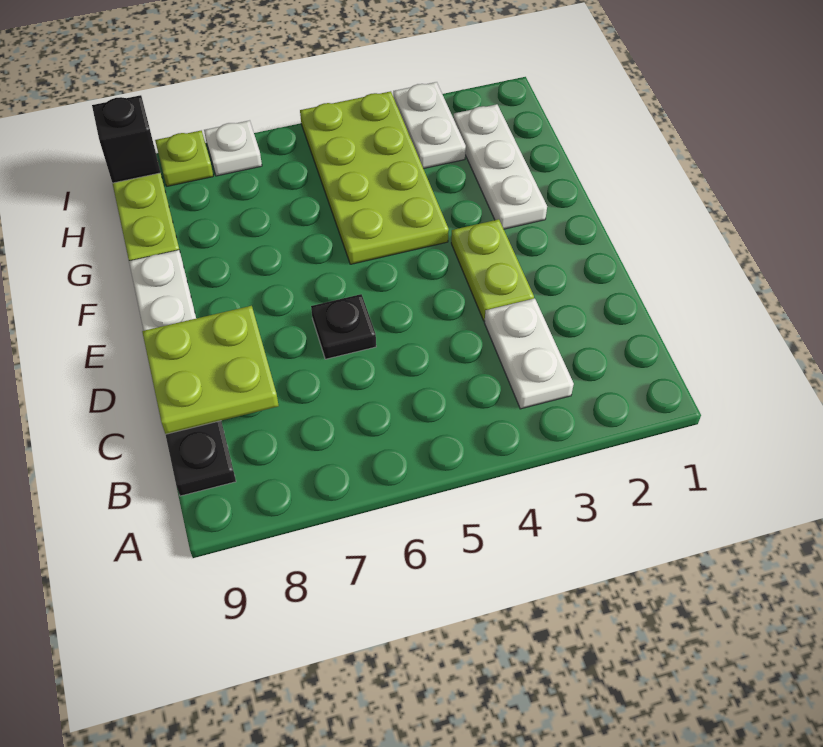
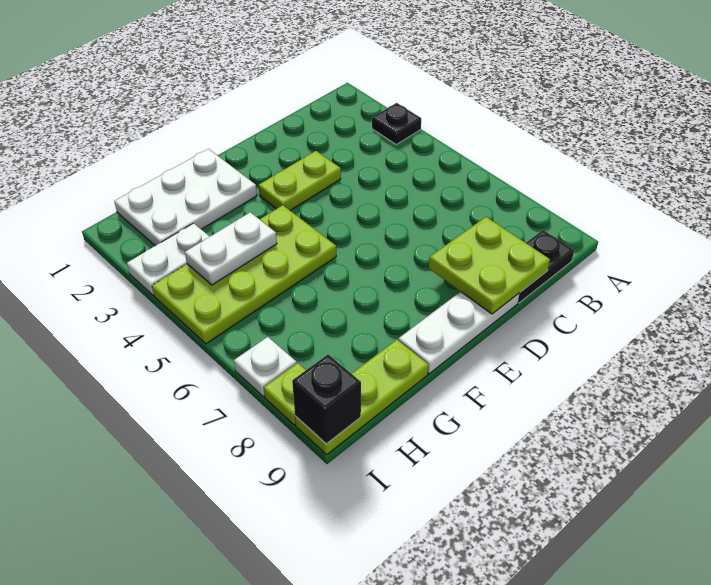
white plate B3:C3 level 1 -> white plate G4:H4 level 2
black plate D6 level 1 -> black plate A3 level 1
white plate F2:H2 level 1 -> white plate F1:H2 level 1

